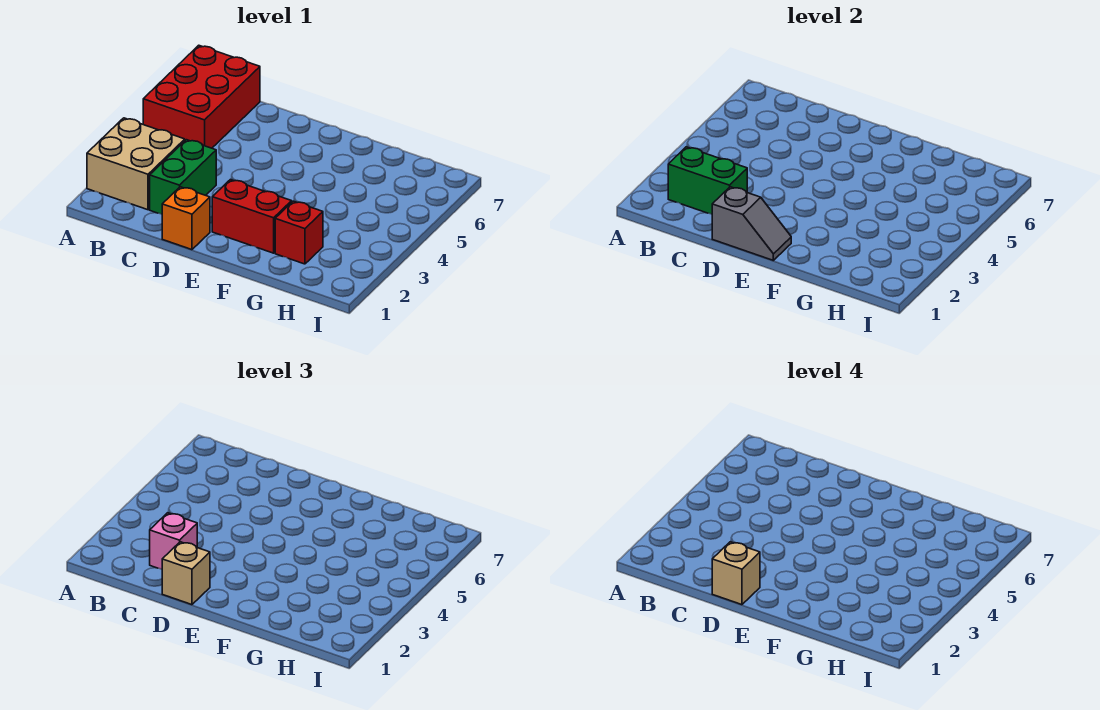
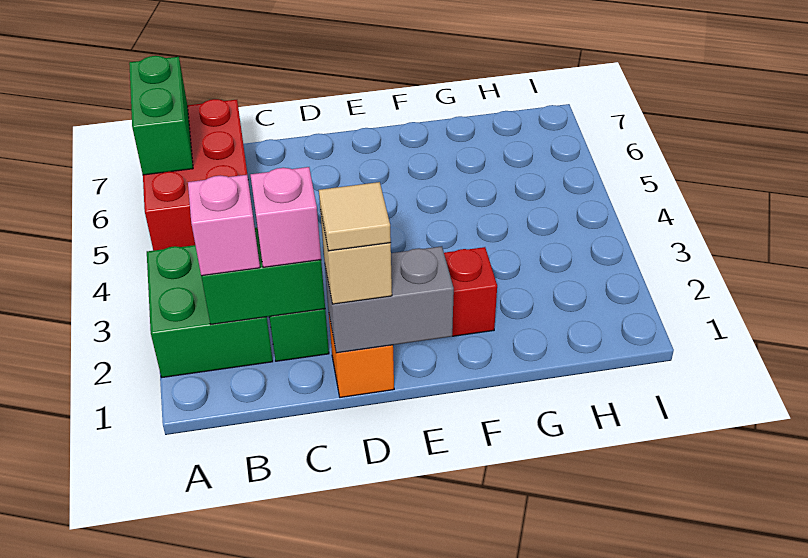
tan brick A2:B3 level 1 -> green brick A2:B3 level 1
none -> green brick A6:A7 level 2
none -> pink brick B2 level 3
grey slope D1:E1 level 2 top D -> grey brick D1:E1 level 2
tan brick D1 level 4 -> tan tile D1 level 4
red brick G2 level 1 -> none

